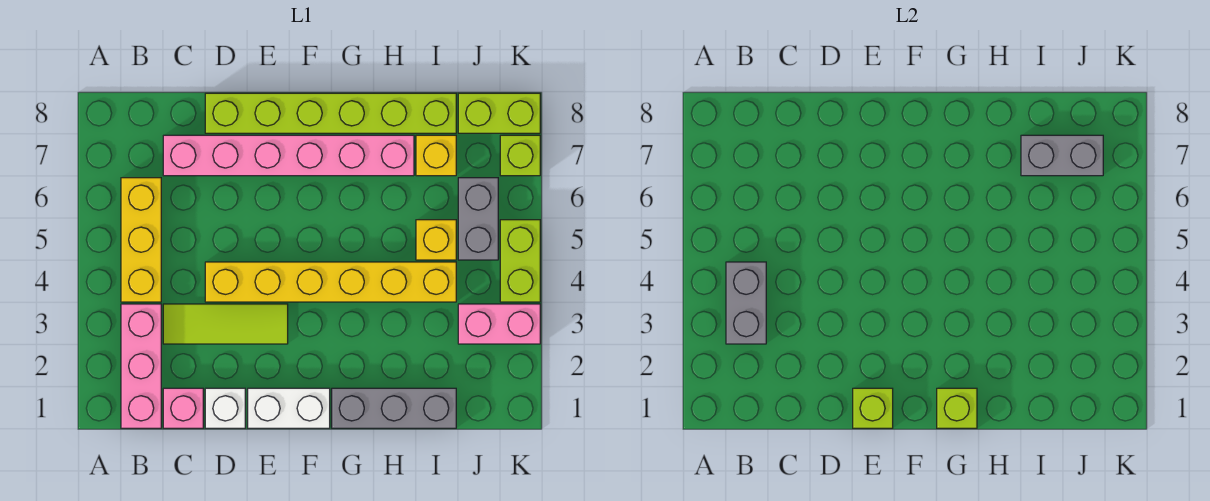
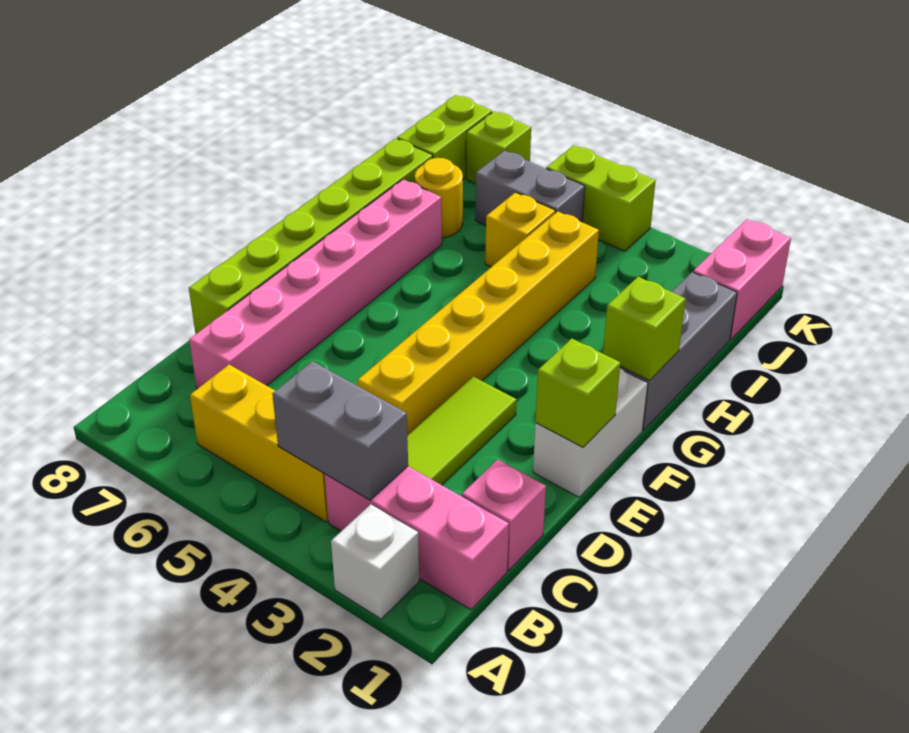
white brick D1 level 1 -> white brick A2 level 1
yellow brick I7 level 1 -> yellow round brick I7 level 1
grey brick I7:J7 level 2 -> none
pink brick J3:K3 level 1 -> pink brick J1:K1 level 1

